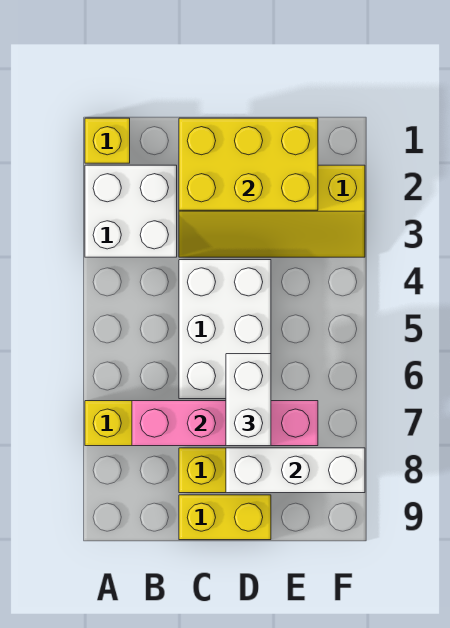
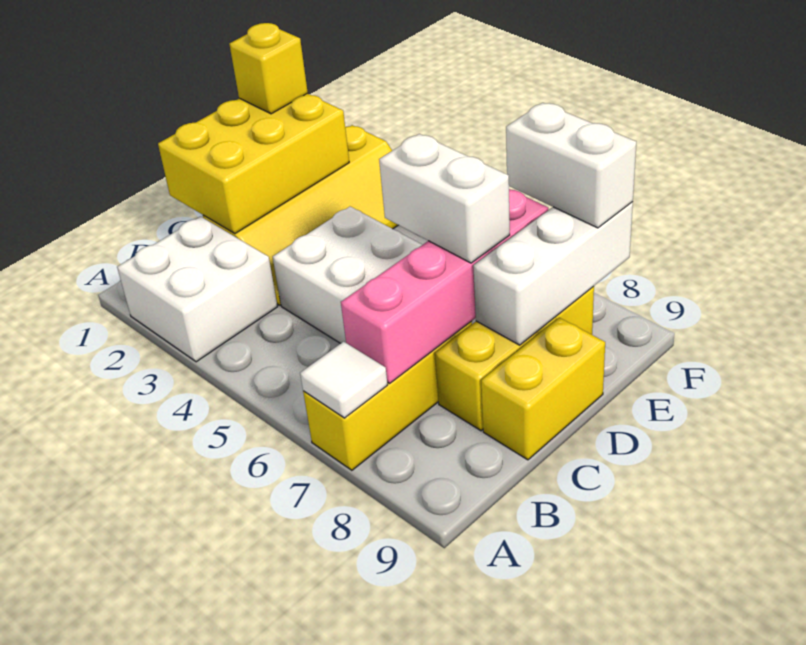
yellow brick A1 level 1 -> yellow brick E1 level 3
none -> white tile A7 level 2
none -> white brick F7:F8 level 3

